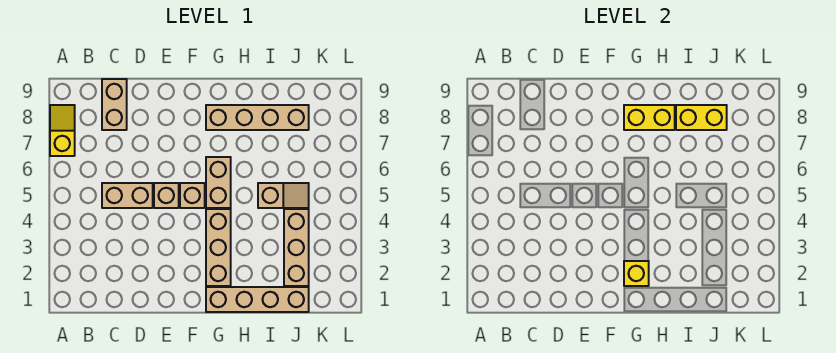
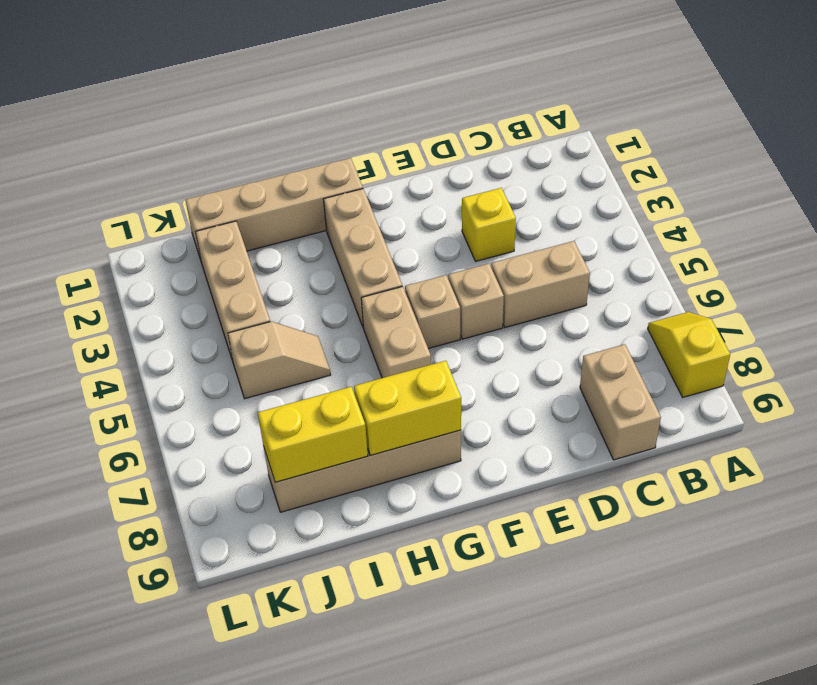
yellow slope A7:A8 level 1 top 7 -> yellow slope A7:A8 level 1 top 8
yellow brick G2 level 2 -> yellow brick D3 level 1
tan slope I5:J5 level 1 top I -> tan slope I5:J5 level 1 top J

